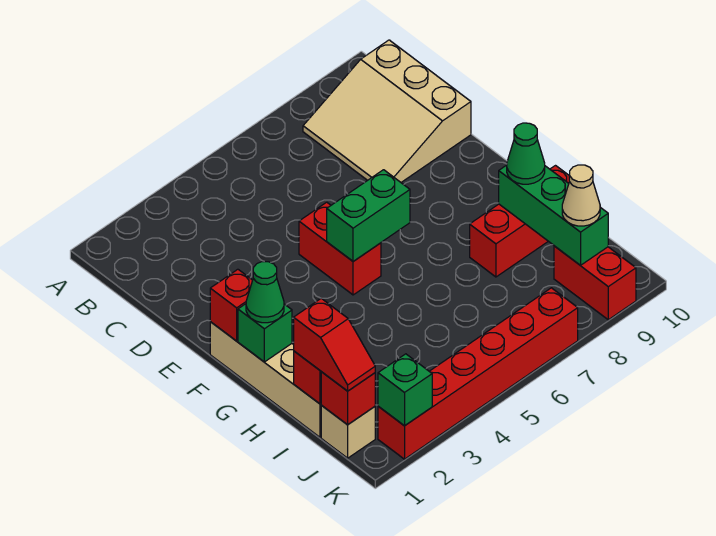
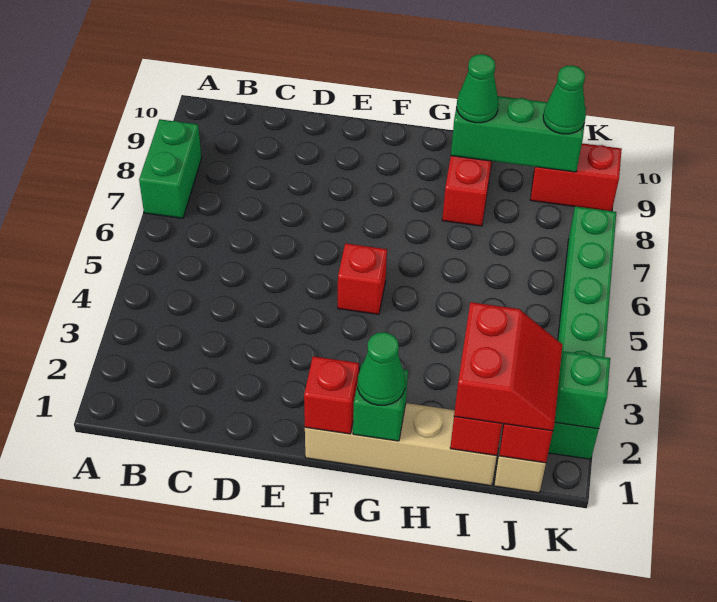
tan slope B8:D10 level 1 top 10 -> none
red brick E5:F5 level 1 -> red brick F5 level 1
green brick F5:F6 level 2 -> green brick A7:A8 level 1
red slope I1:J1 level 3 top I -> red slope I1:J2 level 3 top I
tan cone J9 level 3 -> green cone J9 level 3
red brick K2:K7 level 1 -> green brick K2:K7 level 1

